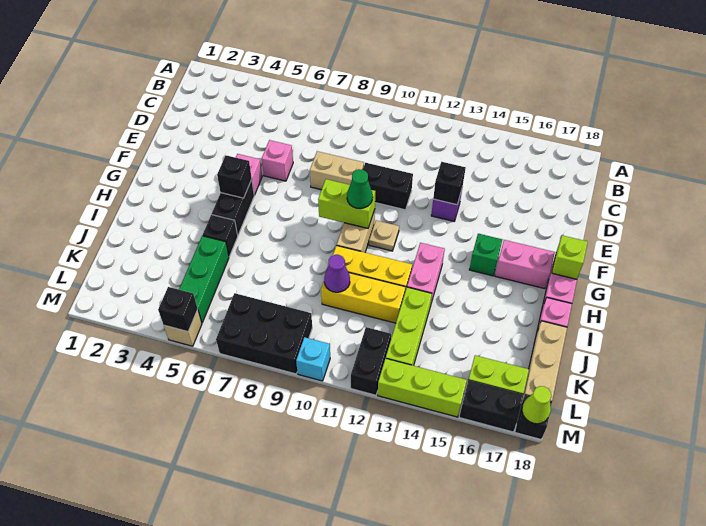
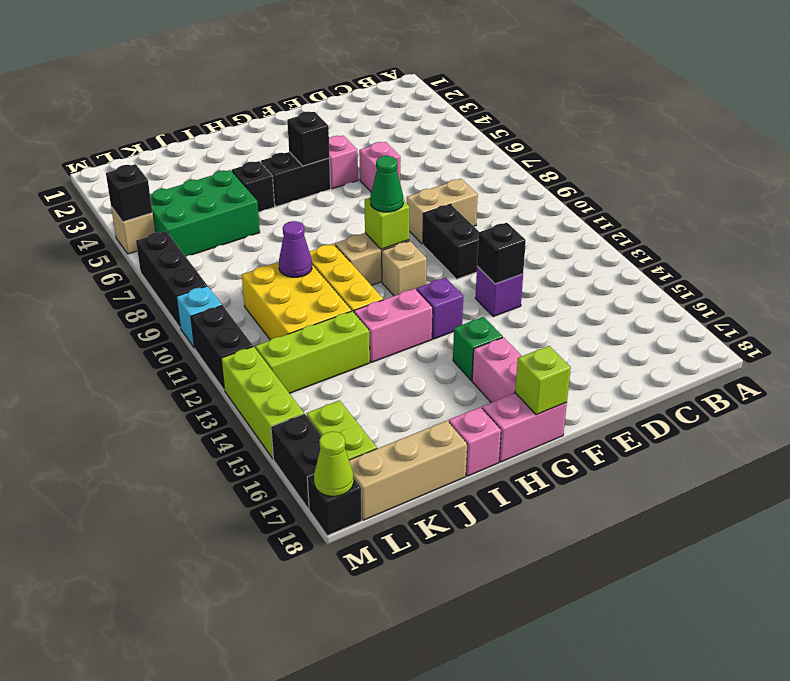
tan brick E8:E9 level 1 -> tan brick D9:E9 level 1
lime brick G9:G10 level 2 -> lime brick G10 level 2
tan plate G11 level 1 -> tan brick G11 level 1
none -> purple brick G13 level 1
green brick J5:L5 level 1 -> green brick J5:L6 level 1
yellow brick J10:J12 level 1 -> yellow brick J10:K12 level 1
black brick L7:M9 level 1 -> black brick M7:M9 level 1
black brick L12:M12 level 1 -> black brick M11:M12 level 1

